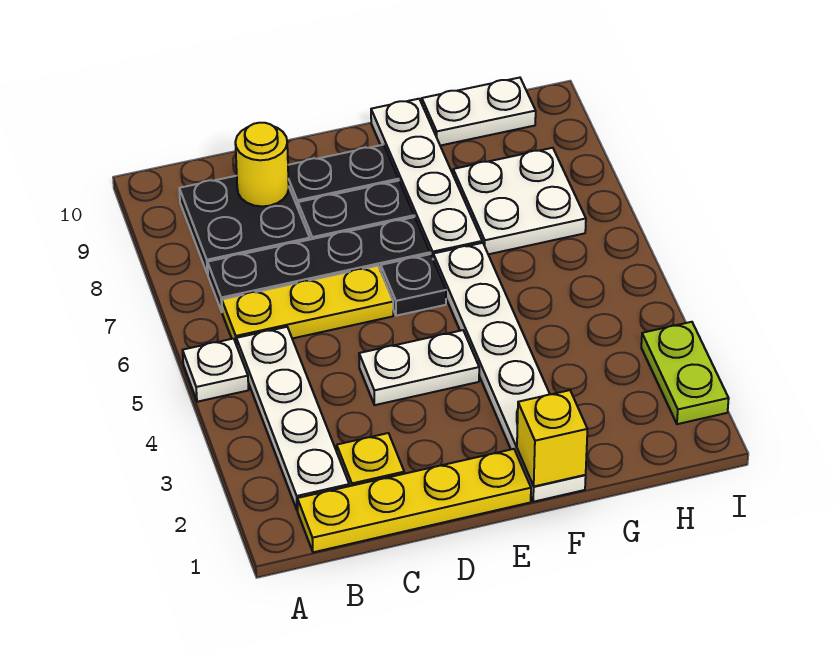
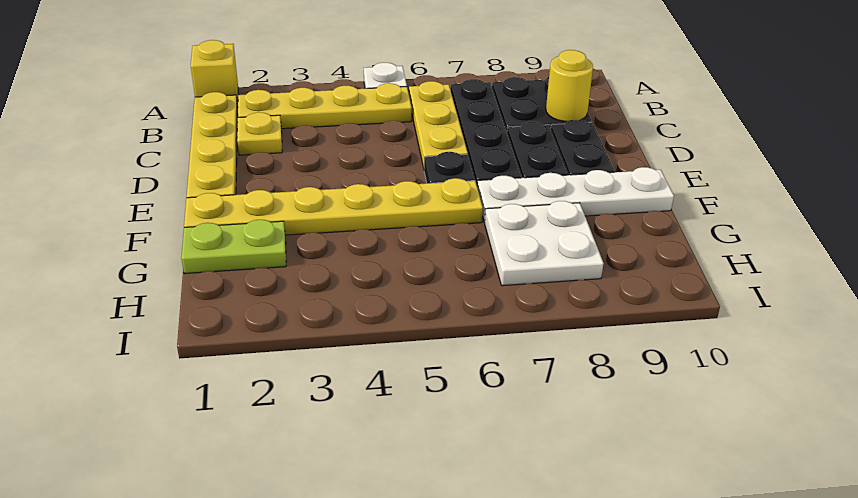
white plate B2:B5 level 1 -> yellow plate B2:B5 level 1
white plate D4:E4 level 1 -> none
white plate F1:F6 level 1 -> yellow plate F1:F6 level 1
yellow brick F1 level 2 -> yellow brick A1 level 1
white plate G10:H10 level 1 -> none
lime plate I2:I3 level 1 -> lime plate G1:G2 level 1

